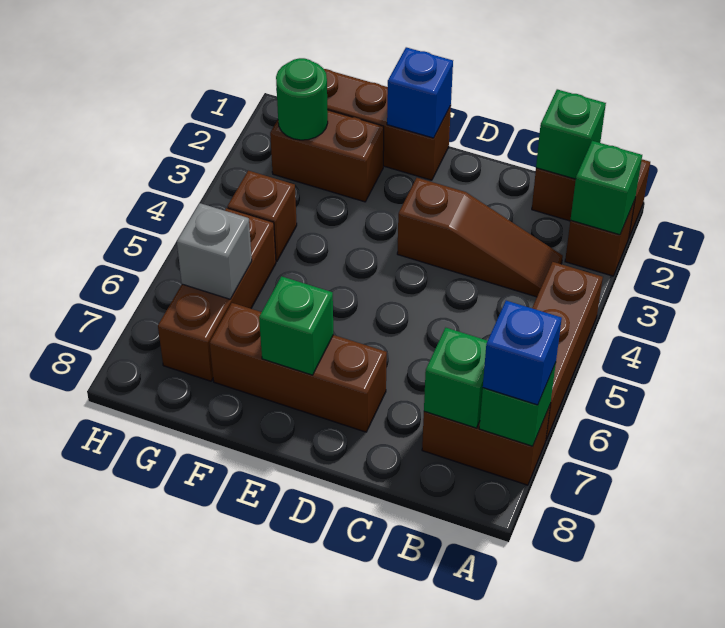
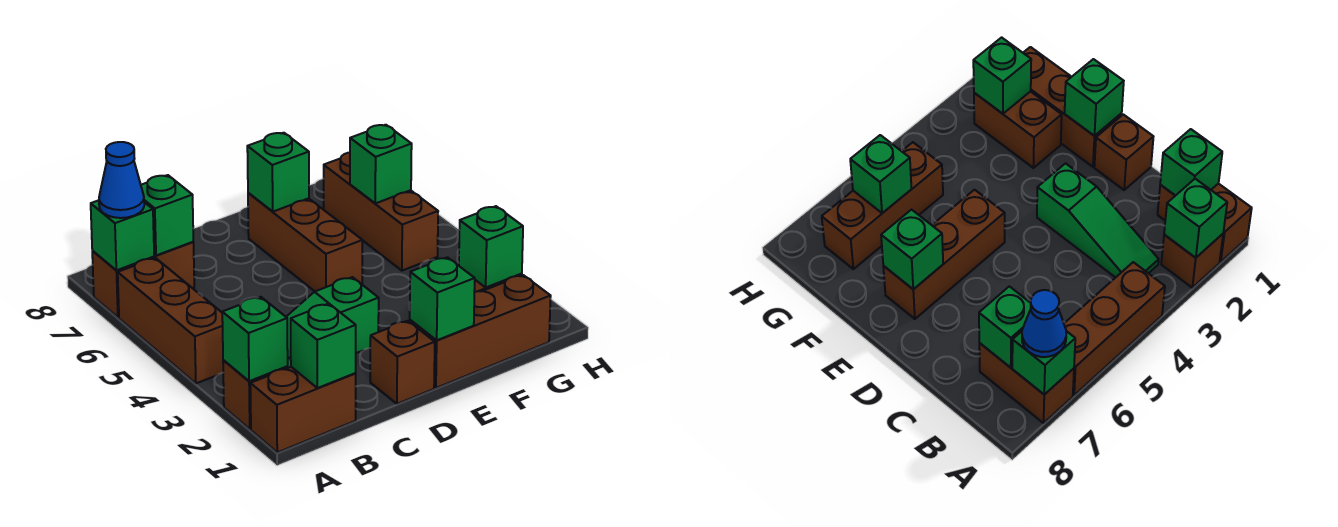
blue brick A7 level 3 -> blue cone A7 level 3
brown slope B3:D3 level 1 top D -> green slope B3:D3 level 1 top D
brown brick D7:F7 level 1 -> brown brick E5:E7 level 1
blue brick E1 level 2 -> green brick E1 level 2
green round brick G2 level 2 -> green brick G2 level 2
brown brick G4 level 1 -> brown brick D1 level 1
grey brick G6 level 2 -> green brick G6 level 2

